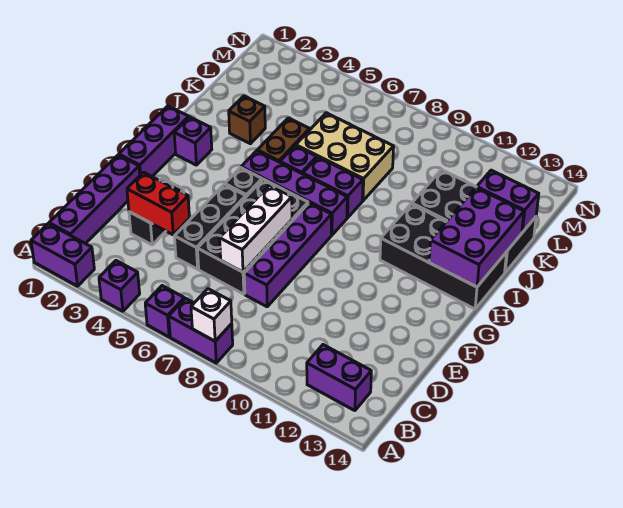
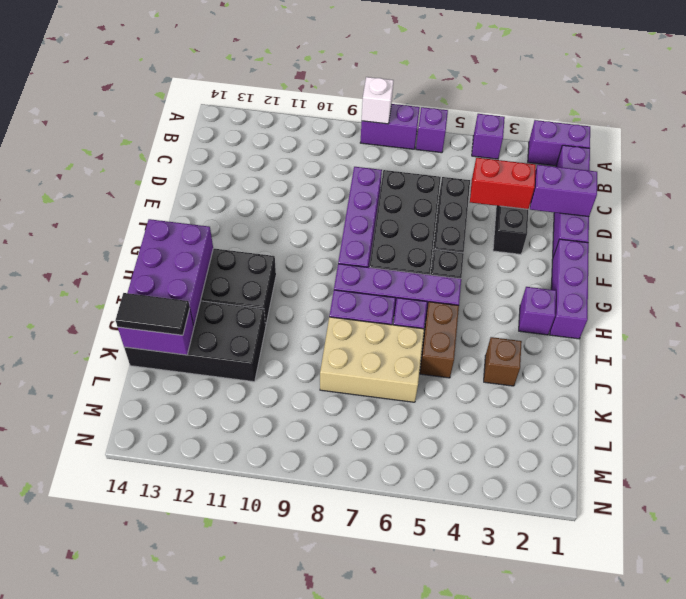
purple brick B12:B13 level 1 -> purple brick D1:D2 level 2
white brick D7:F7 level 2 -> none
none -> black tile K13:K14 level 3

